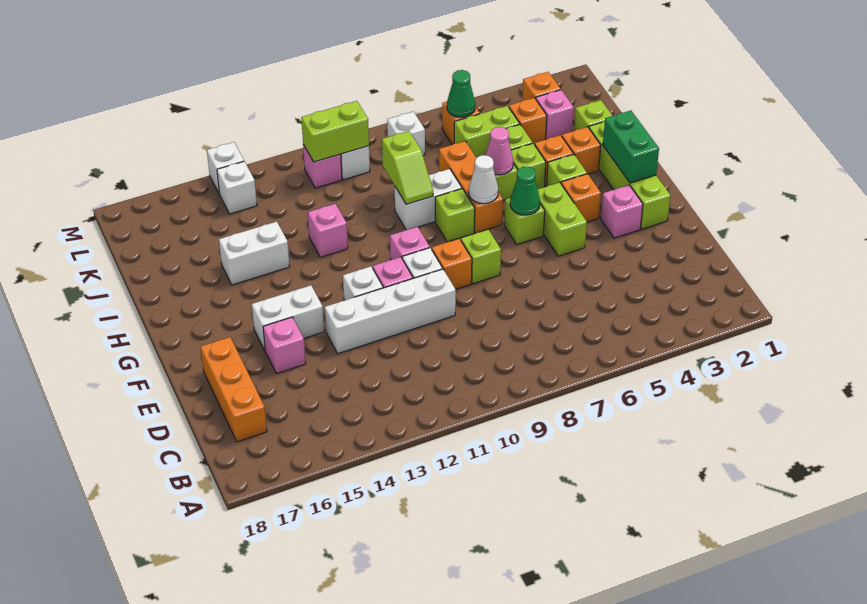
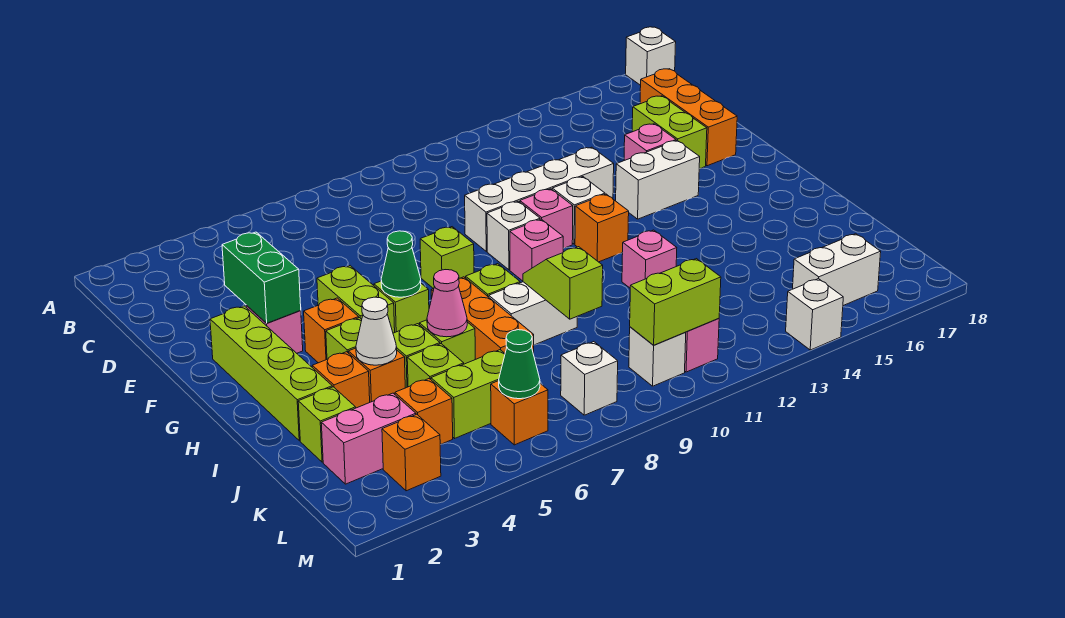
none -> lime brick D16:E16 level 1
orange brick F9 level 1 -> orange brick G12 level 1
green brick G2:H2 level 2 -> green brick E3:F3 level 2
white cone H7 level 2 -> white cone I4 level 2
white brick I14:I15 level 1 -> white brick L15:L16 level 1
pink brick K3 level 1 -> pink brick K2:K3 level 1
white brick L14 level 1 -> white brick A18 level 1

